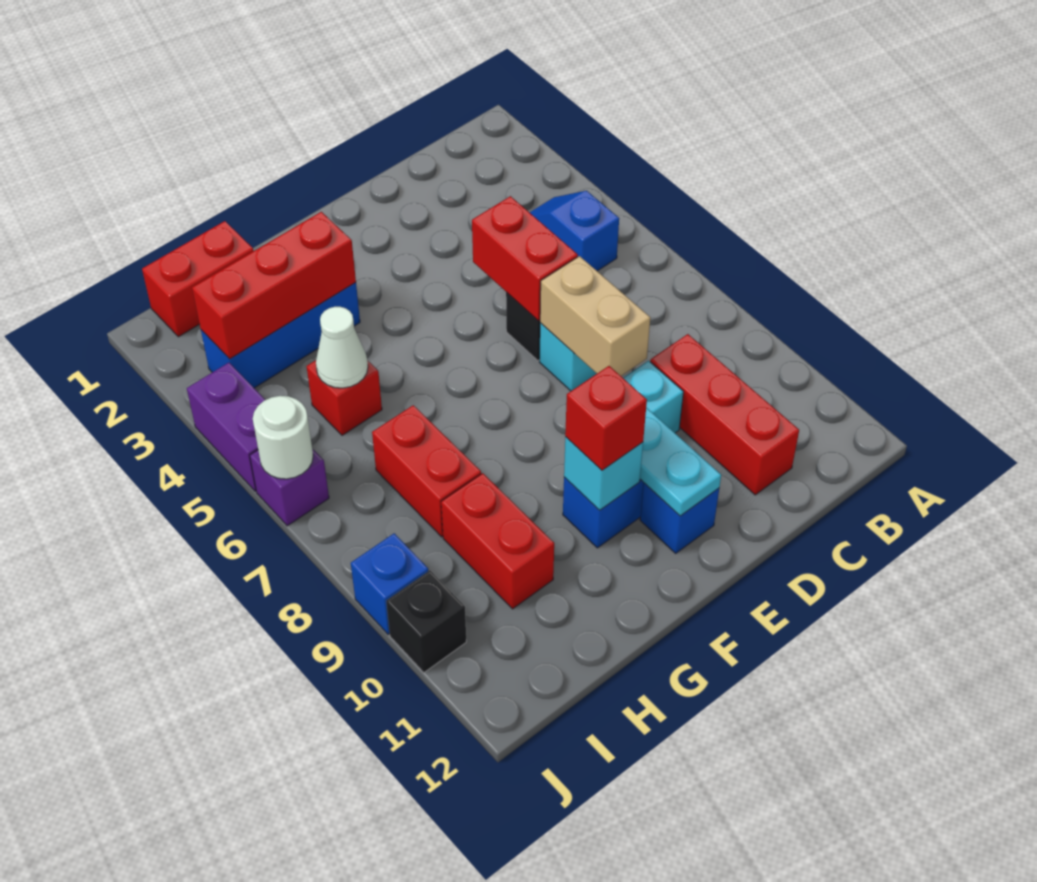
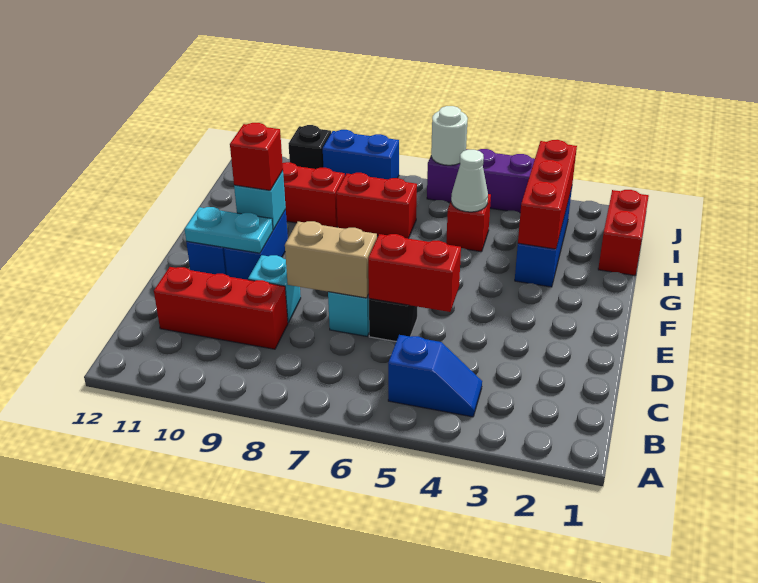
blue brick J9 level 1 -> blue brick J8:J9 level 1

